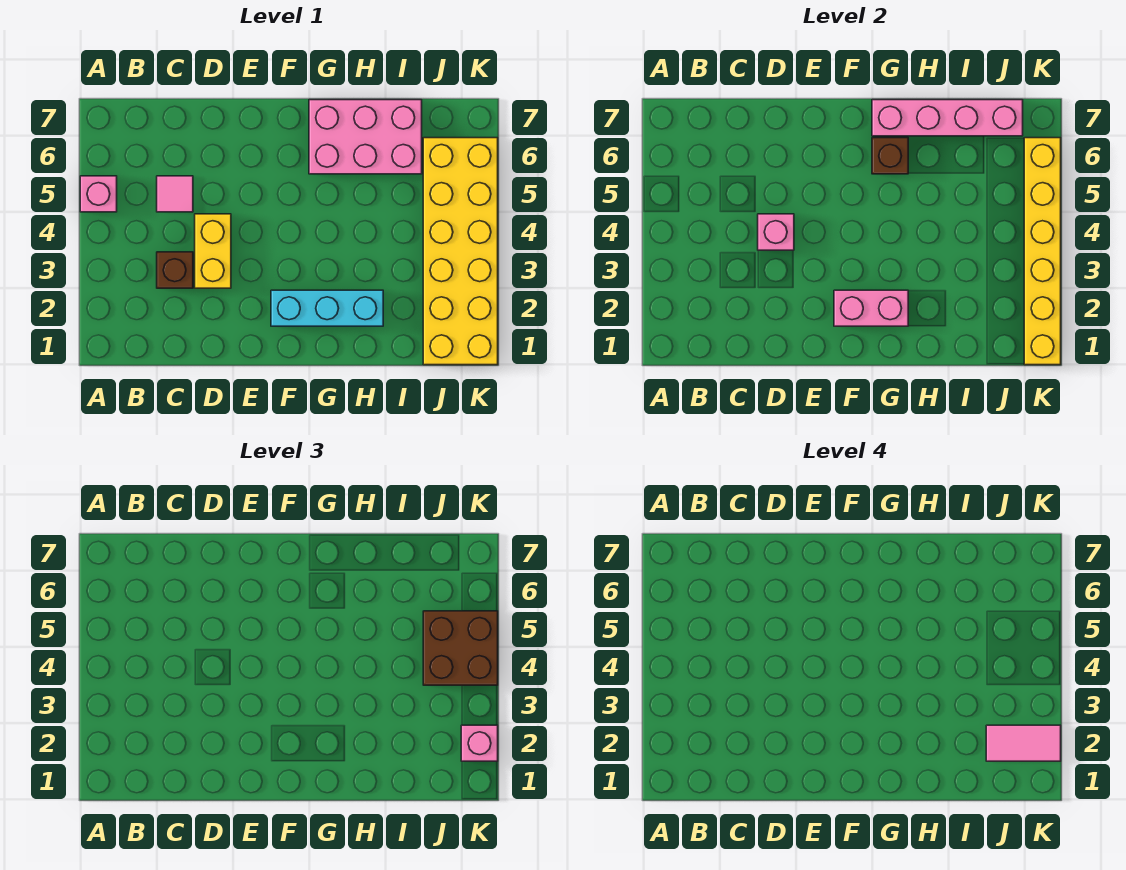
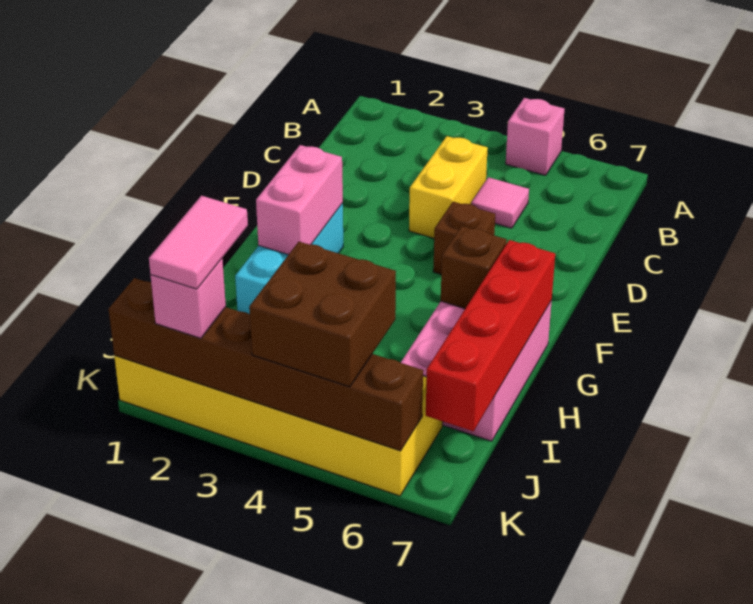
brown brick C3 level 1 -> brown brick E5 level 1
yellow brick D3:D4 level 1 -> yellow brick C4:D4 level 1
pink brick D4 level 2 -> none
pink brick G7:J7 level 2 -> red brick G7:J7 level 2
yellow brick K1:K6 level 2 -> brown brick K1:K6 level 2

